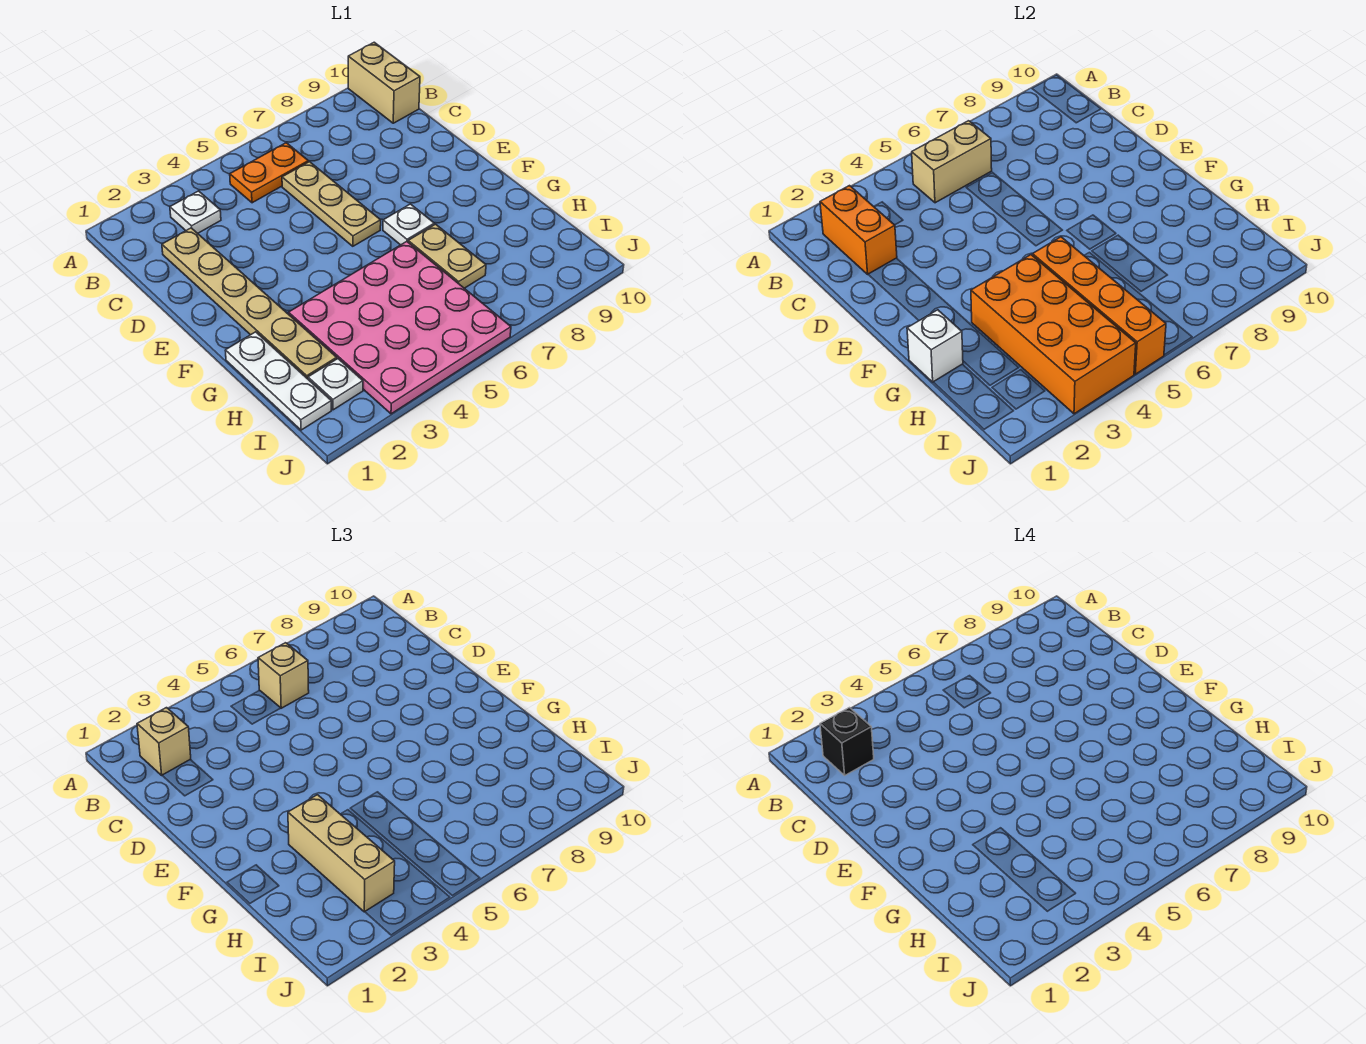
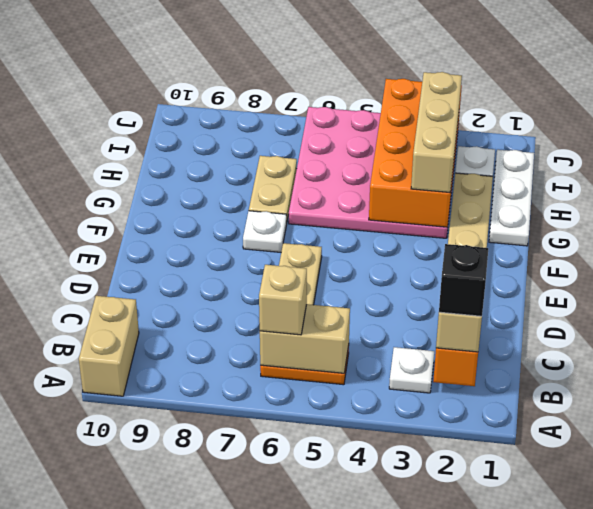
white brick G1 level 2 -> none
orange brick G5:J5 level 2 -> none

